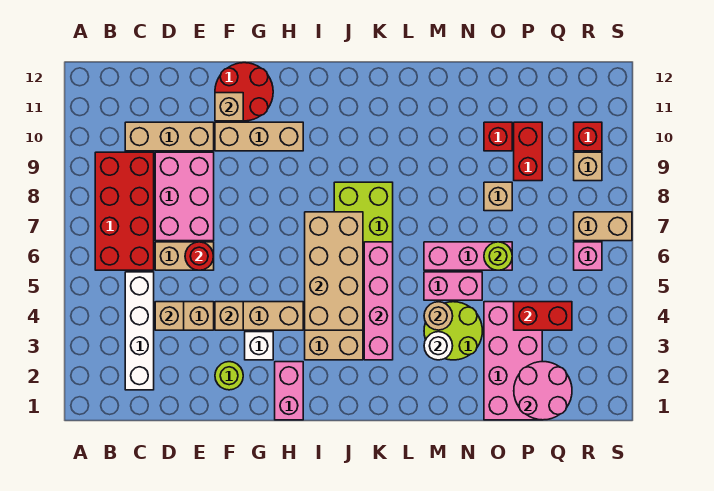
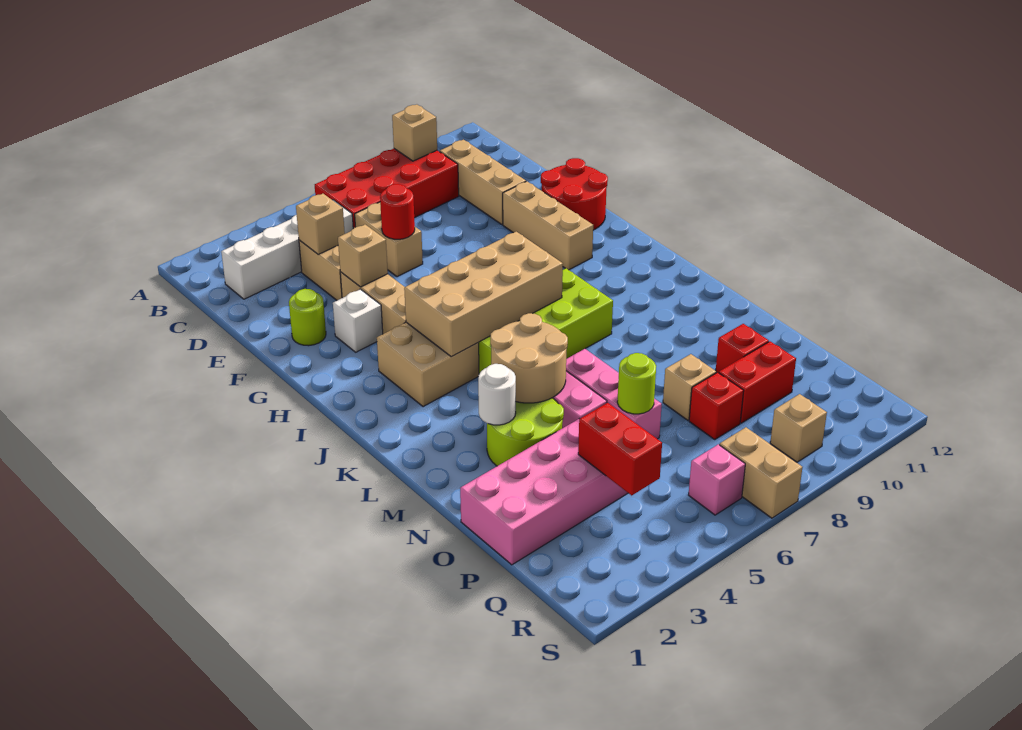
pink brick D7:E9 level 1 -> none
tan brick F11 level 2 -> tan brick B9 level 2
pink brick H1:H2 level 1 -> none
pink brick K3:K6 level 2 -> none
tan round brick M4 level 2 -> tan round brick L4:M5 level 2
pink round brick P1:Q2 level 2 -> none
red brick R10 level 1 -> red brick P8 level 1

